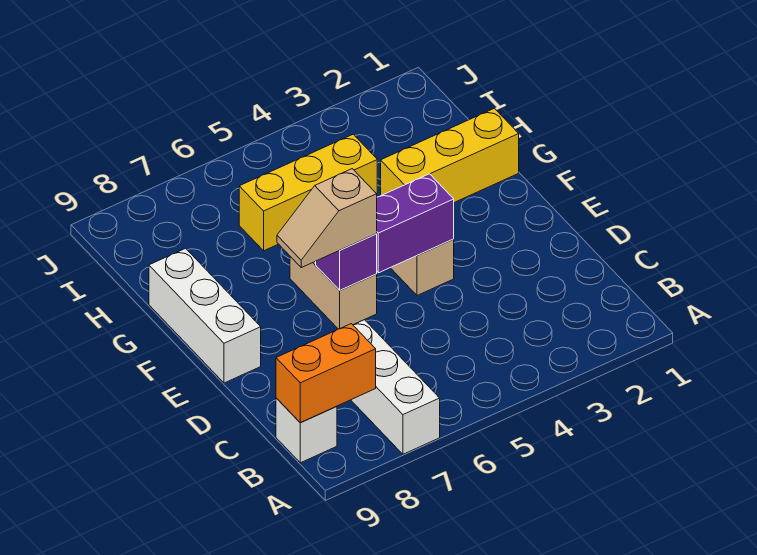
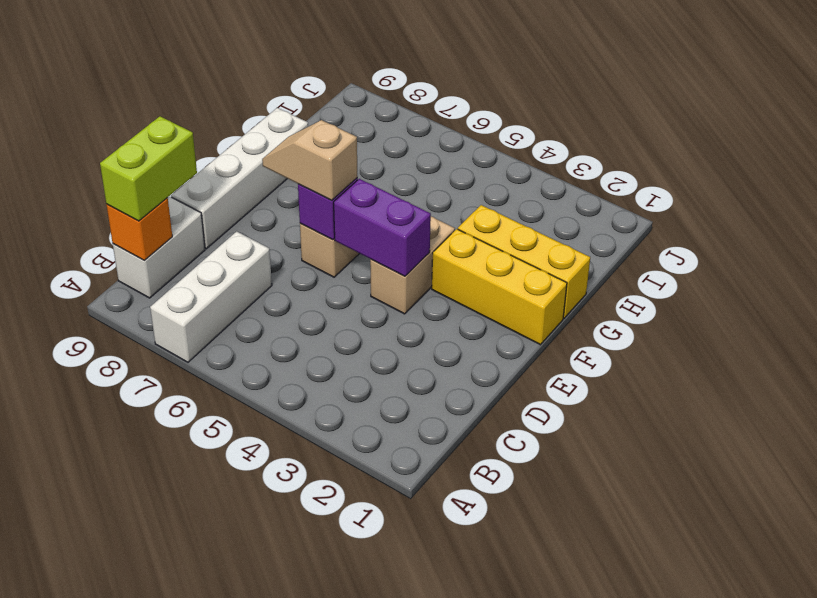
orange brick B8:B9 level 2 -> orange brick B9 level 2
white brick B9 level 1 -> white brick B9:C9 level 1
none -> lime brick B9:C9 level 3
white brick E9:G9 level 1 -> white brick D9:G9 level 1
yellow brick H4:H6 level 1 -> yellow brick F1:F3 level 1

